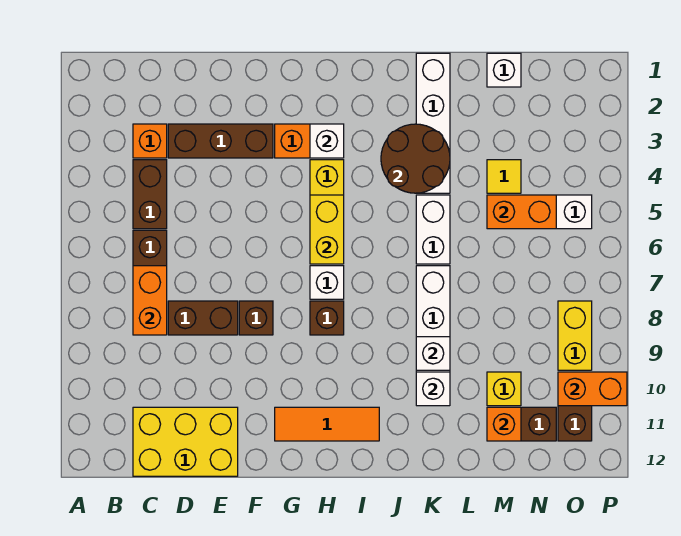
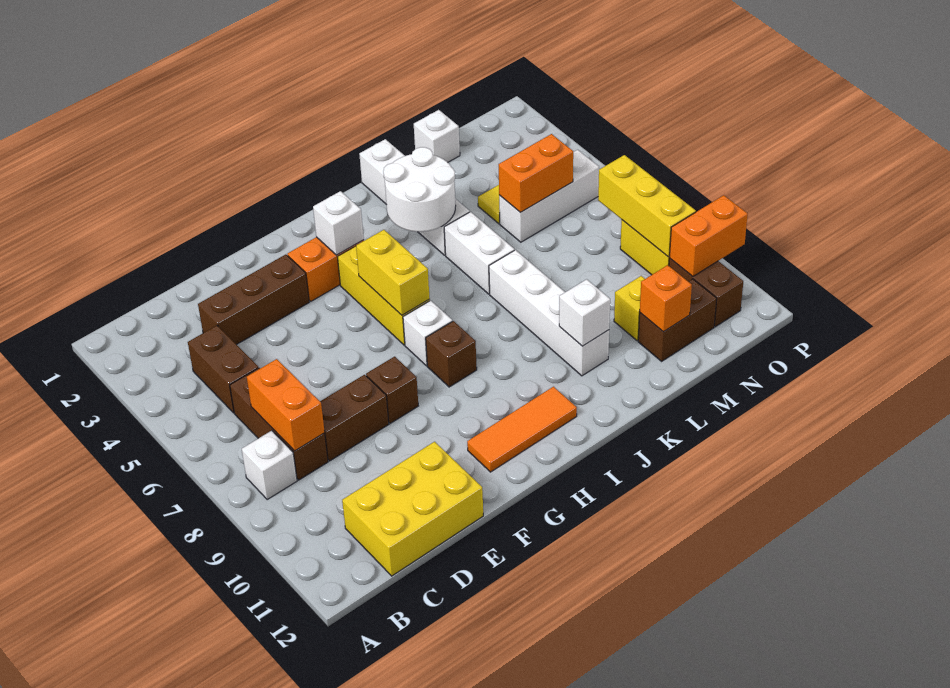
orange brick C3 level 1 -> none
brown round brick J3:K4 level 2 -> white round brick J3:K4 level 2
white brick K9 level 2 -> white brick B8 level 1
none -> yellow brick O7:O9 level 2

